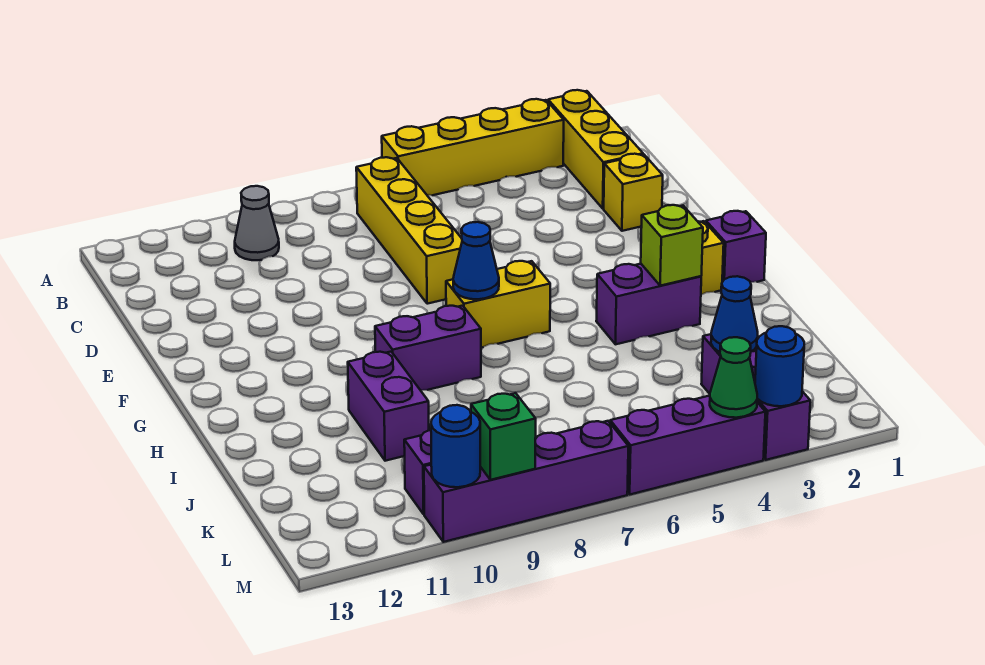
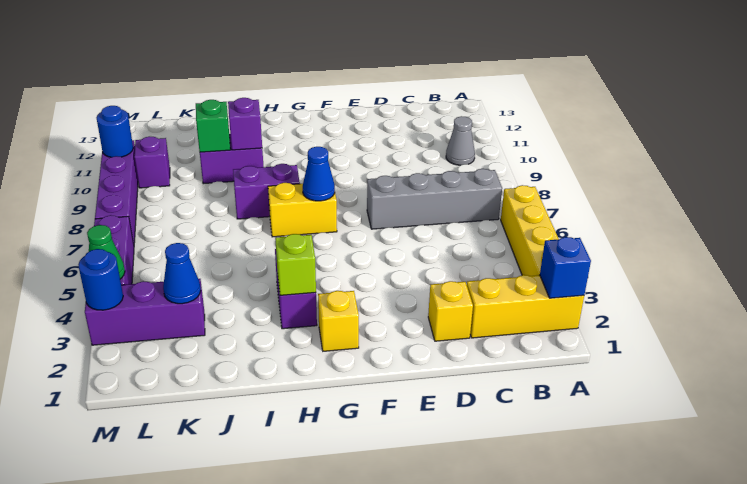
none -> blue brick A2 level 2
yellow brick B7:E7 level 1 -> grey brick B7:E7 level 1
purple brick G1 level 1 -> purple brick I10 level 2
yellow brick G6:G7 level 1 -> yellow brick G7:H7 level 1
purple brick H8:H9 level 1 -> purple brick H8:I8 level 1
green brick M9 level 2 -> green brick J10 level 2

